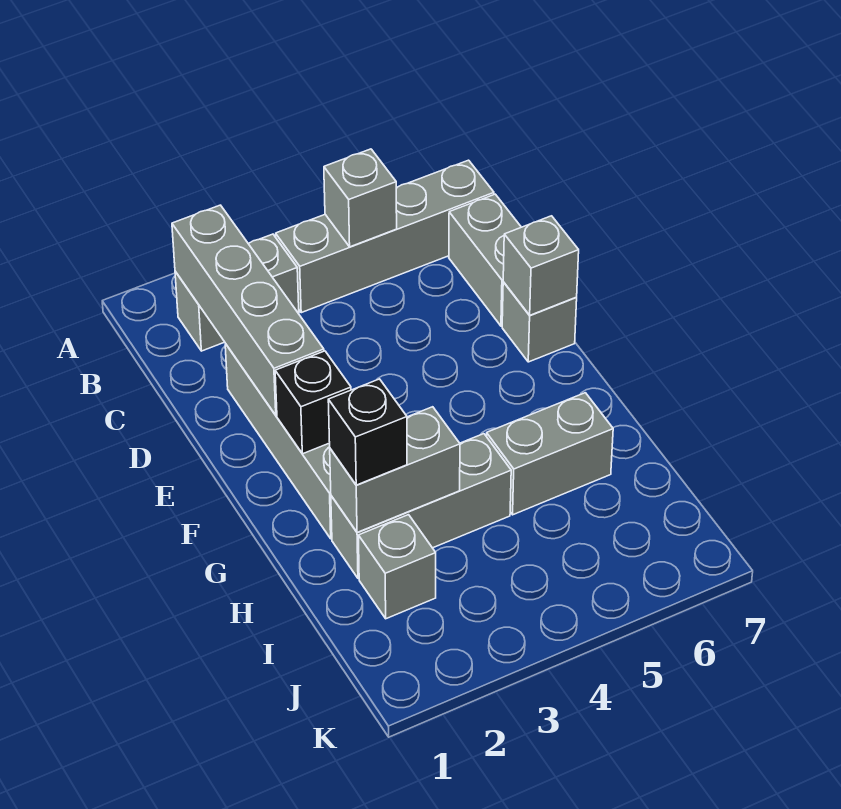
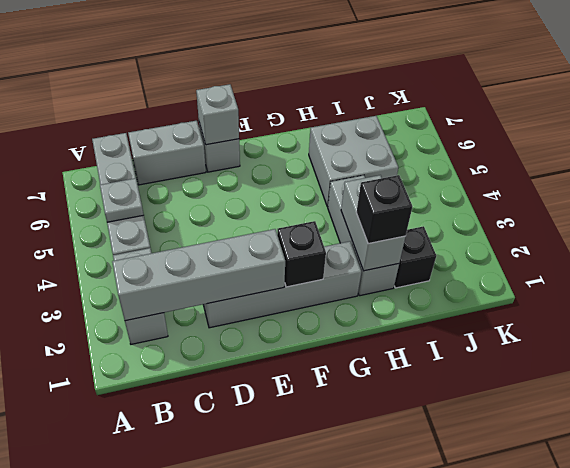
grey brick B5 level 2 -> grey plate B5 level 2
grey brick H5:H6 level 1 -> grey brick H5:I6 level 1
grey brick I2 level 1 -> black brick I2 level 1

